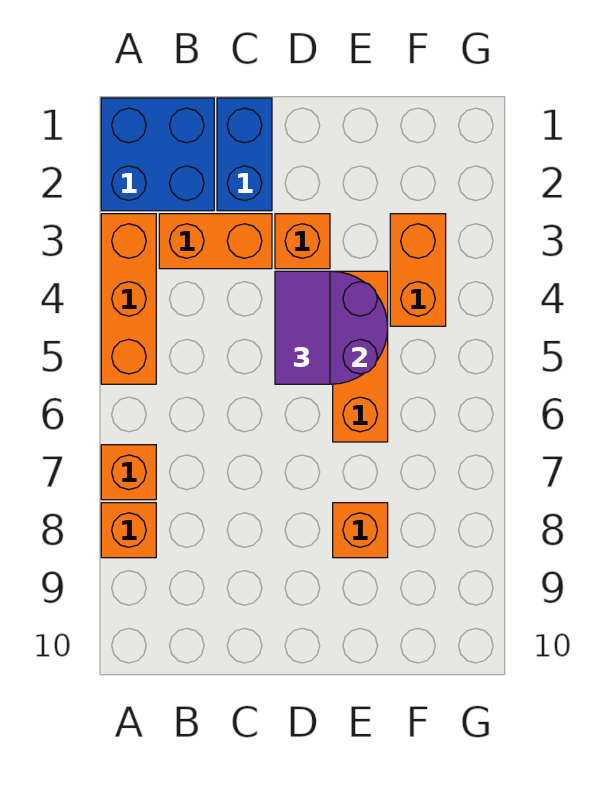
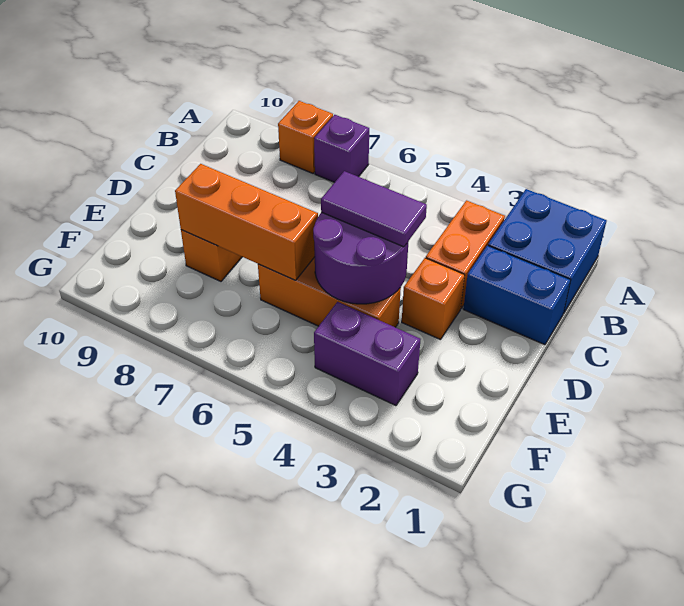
orange brick A3:A5 level 1 -> orange brick E6:E8 level 2
orange brick A7 level 1 -> purple brick A7 level 1
orange brick F3:F4 level 1 -> purple brick F3:F4 level 1

